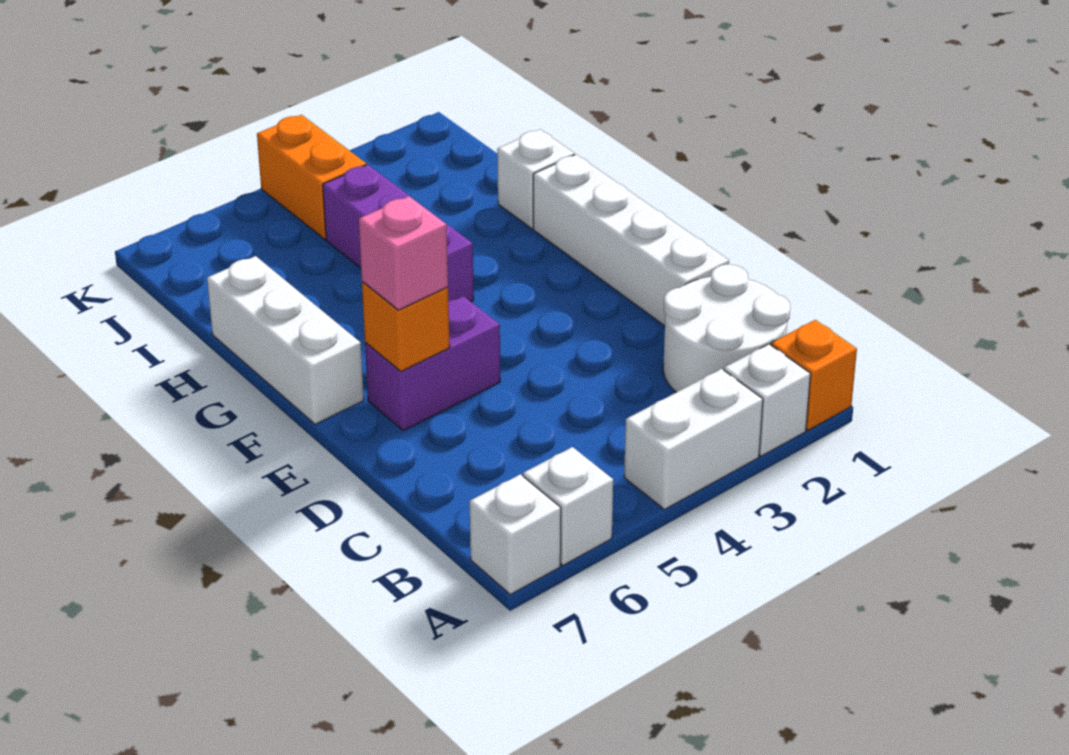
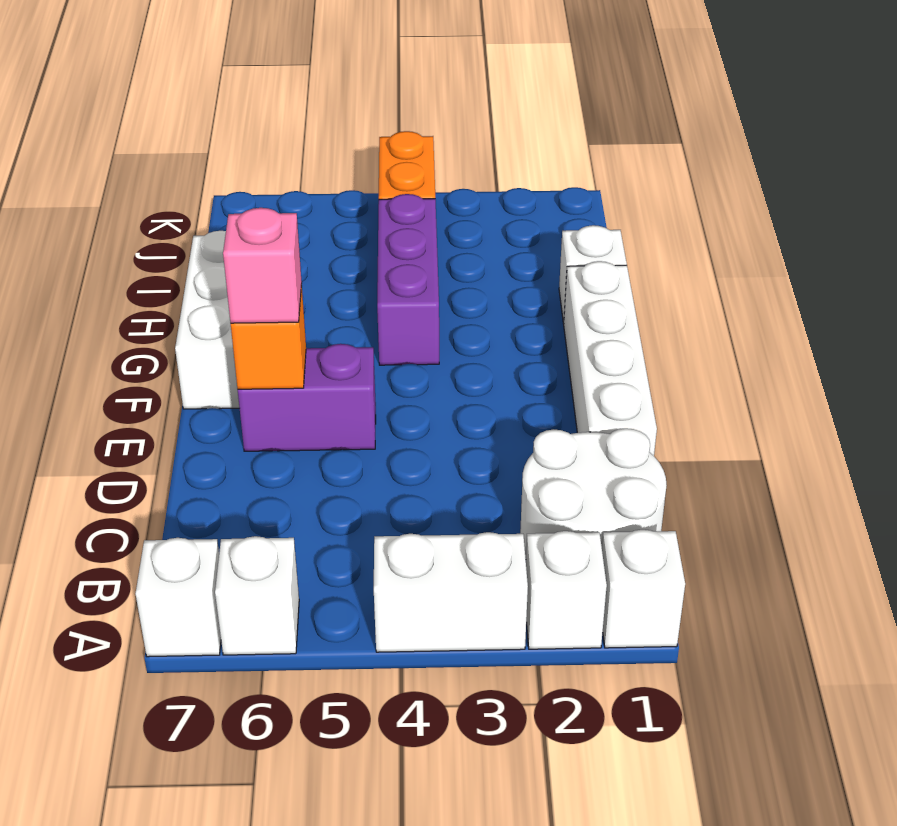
orange brick A1 level 1 -> white brick A1 level 1

